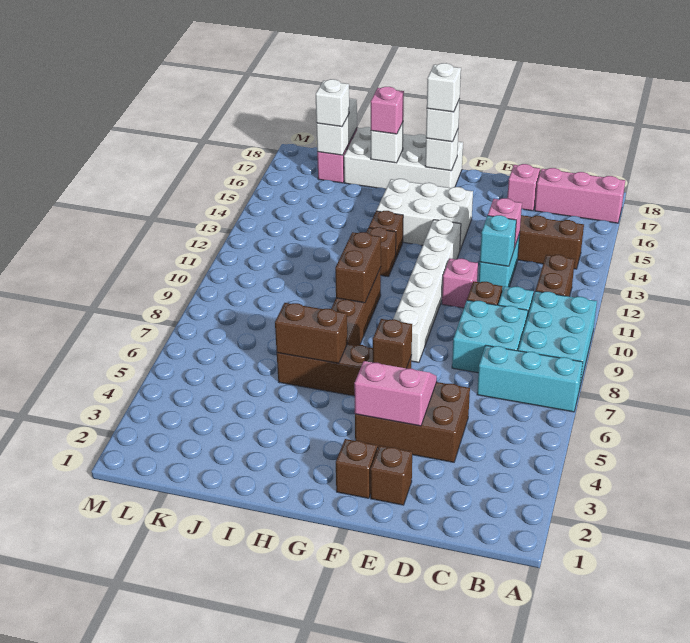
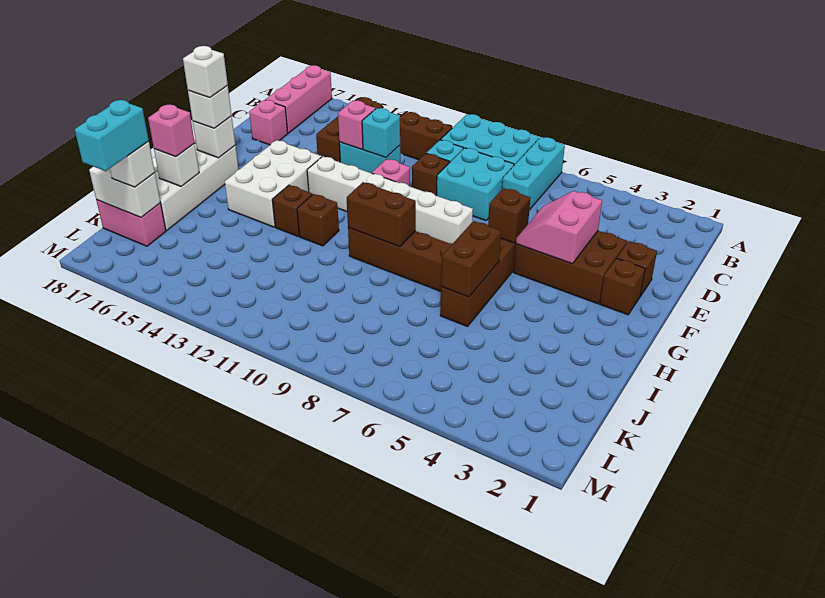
brown brick D4:F5 level 1 -> brown brick E3:F5 level 1
none -> cyan brick K17:L17 level 4

